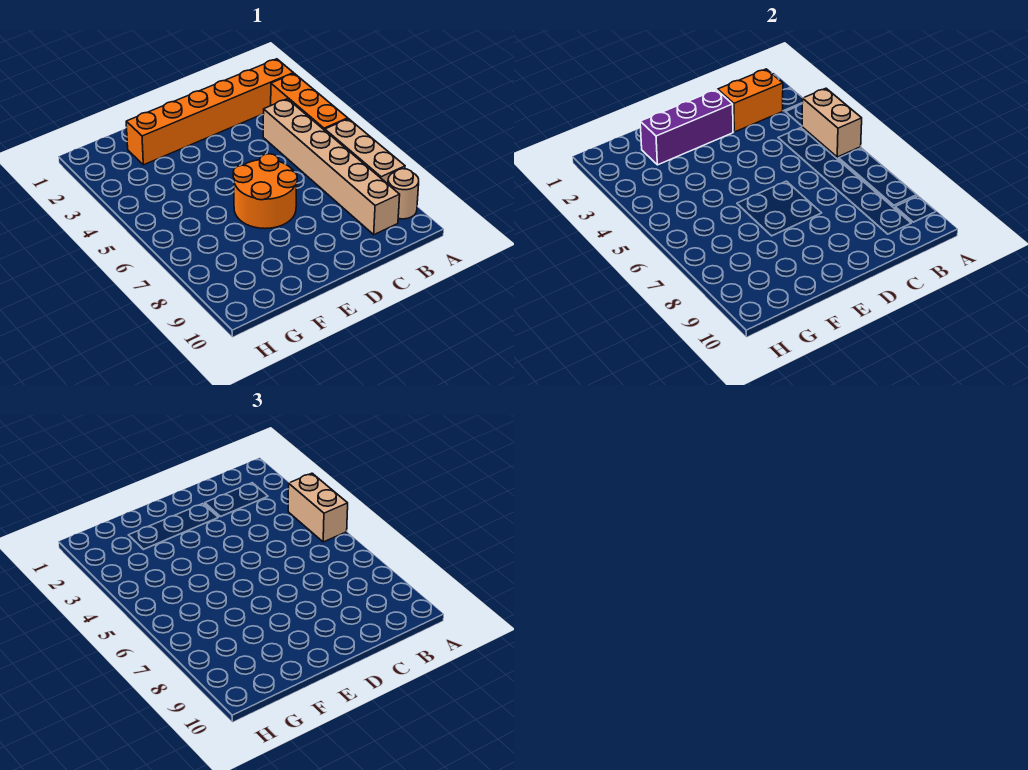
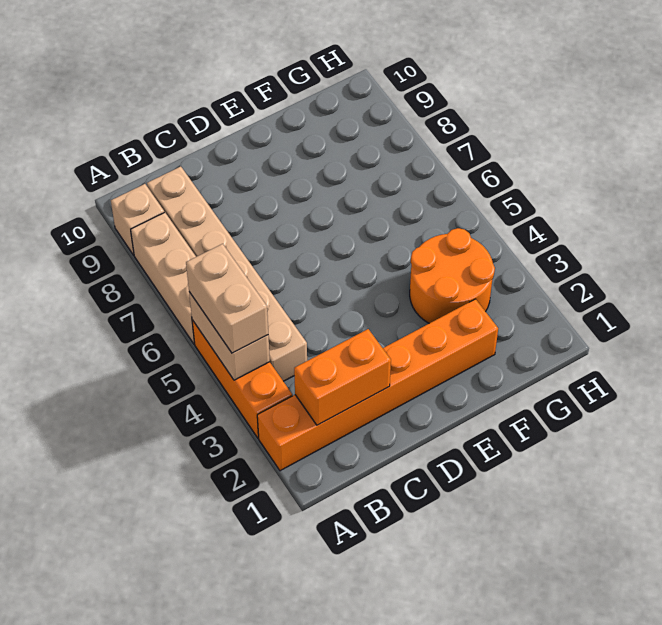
tan round brick A9 level 1 -> tan brick A9 level 1
purple brick D2:F2 level 2 -> none
orange round brick D6:E7 level 1 -> orange round brick F3:G4 level 1

